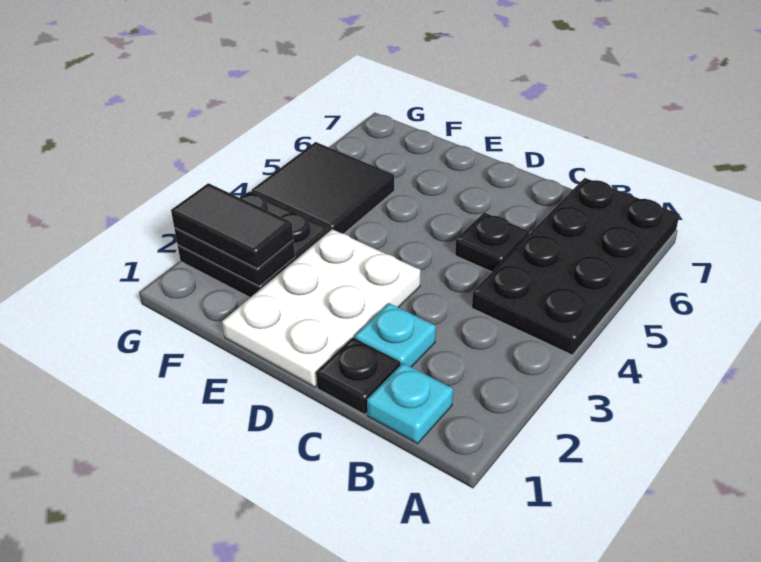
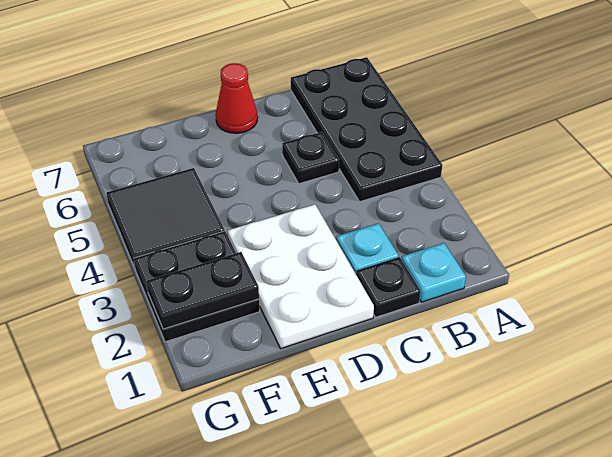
none -> red cone D7 level 1
black tile F2:G2 level 3 -> none

